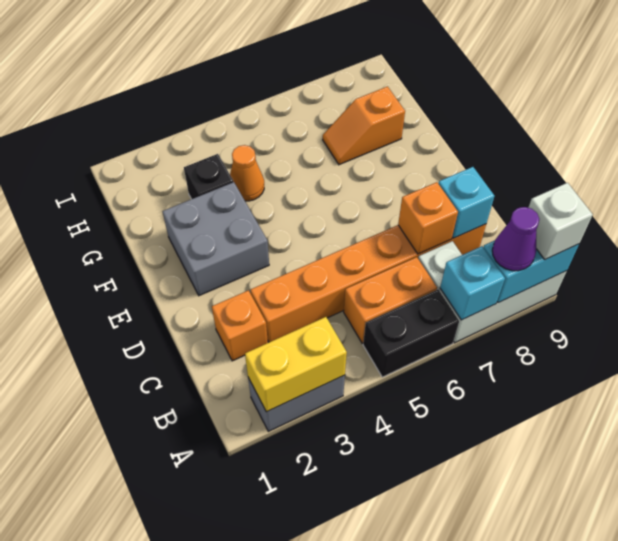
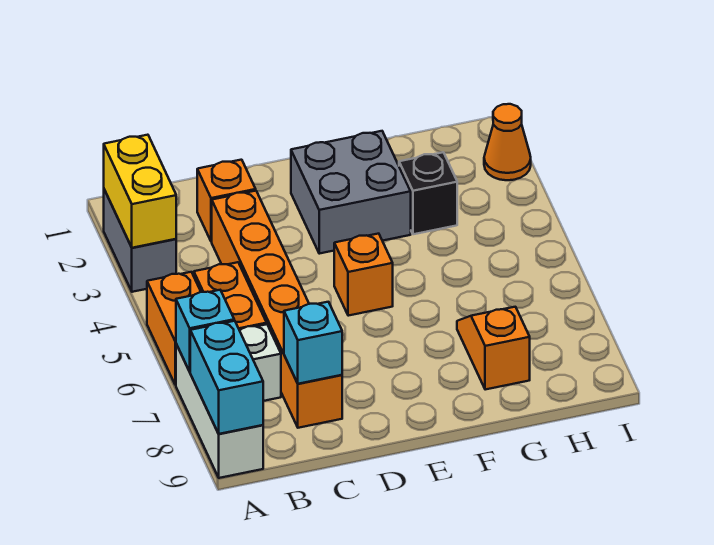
black brick A5:A6 level 1 -> orange brick A5:A6 level 1
purple cone A8 level 3 -> none
white brick A9 level 3 -> none
orange brick C7 level 2 -> orange brick E5 level 1
orange cone G4 level 1 -> orange cone I2 level 1

